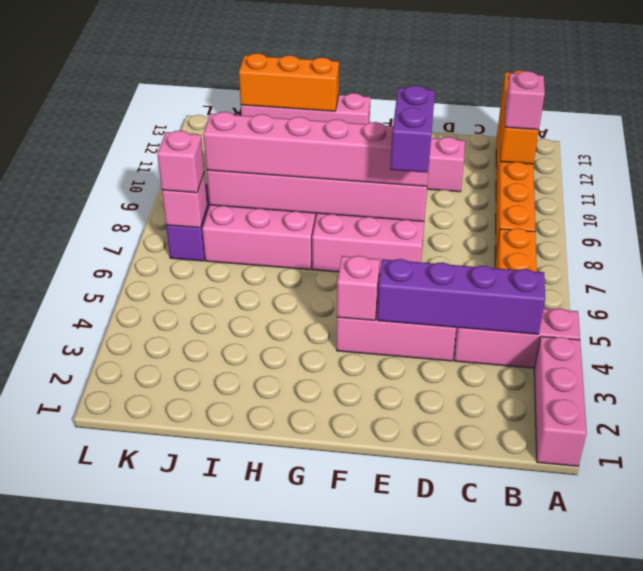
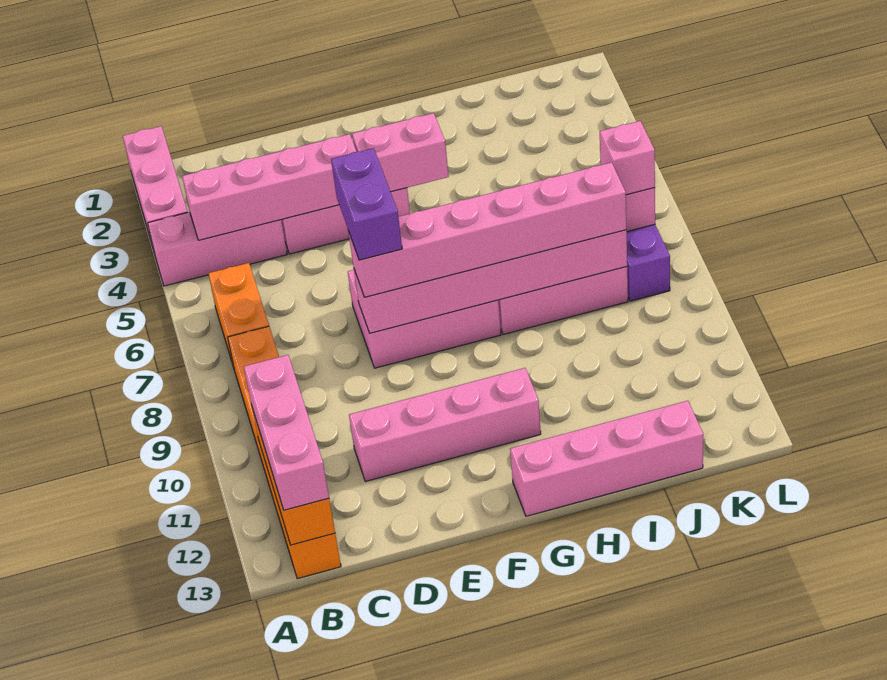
purple brick B4:E4 level 2 -> pink brick B4:E4 level 2
pink brick B11 level 3 -> pink brick B11:B13 level 3
pink brick F4 level 2 -> pink brick F4:G4 level 2
orange brick H13:J13 level 2 -> none

